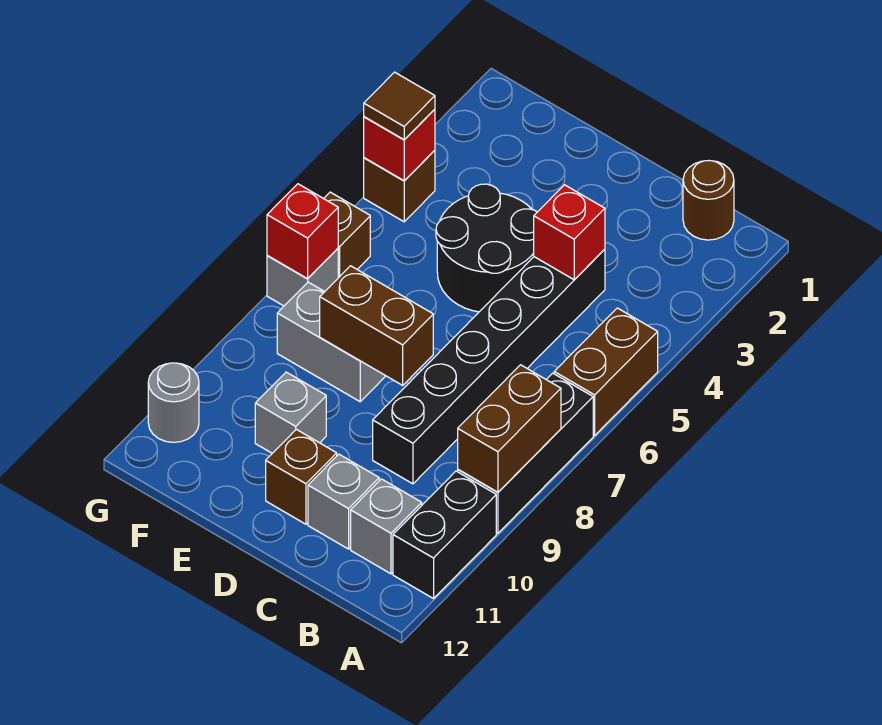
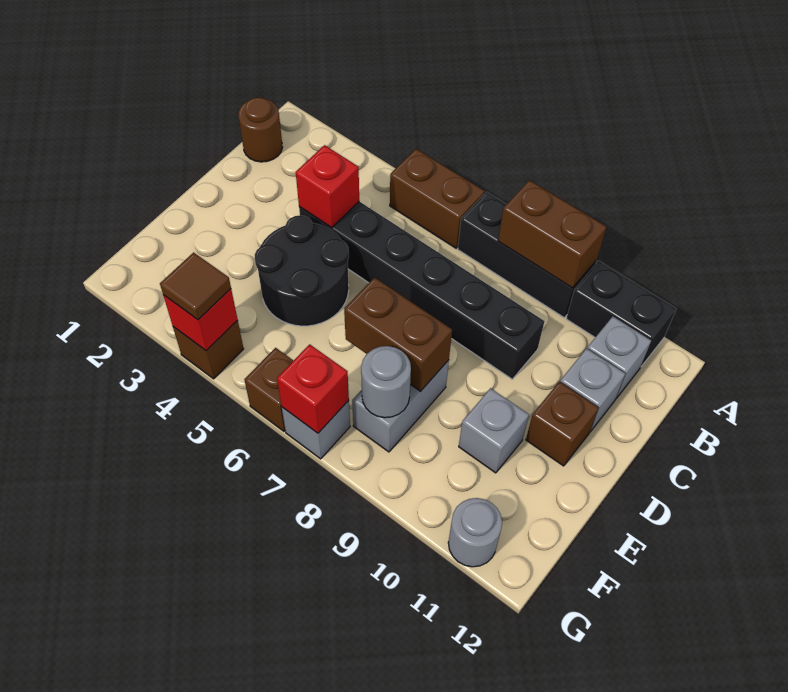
brown brick D8:E8 level 2 -> brown brick E7:E8 level 2
none -> grey round brick F8 level 2

